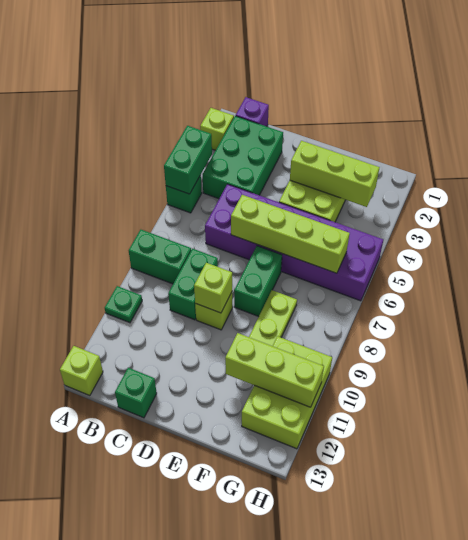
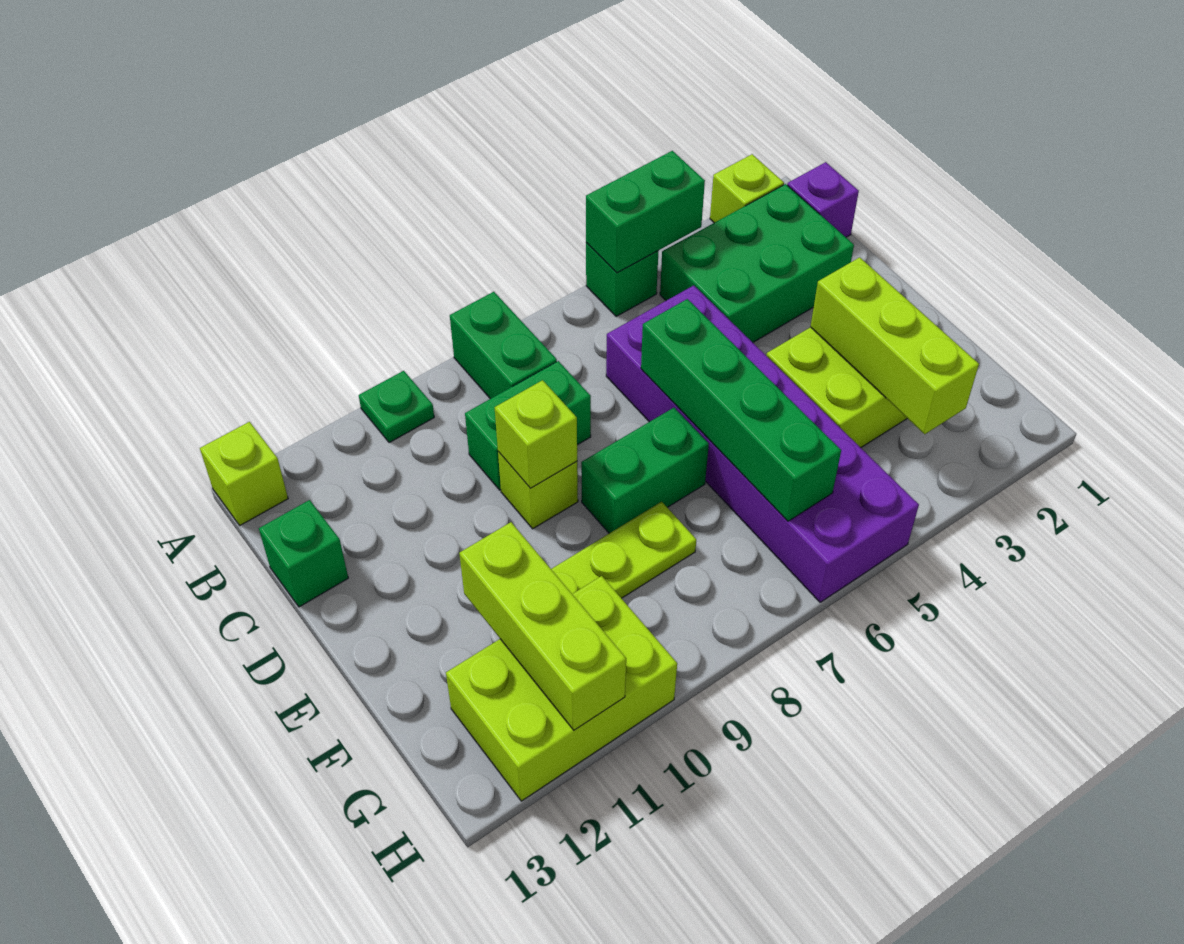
lime brick D6:G6 level 2 -> green brick D6:G6 level 2

